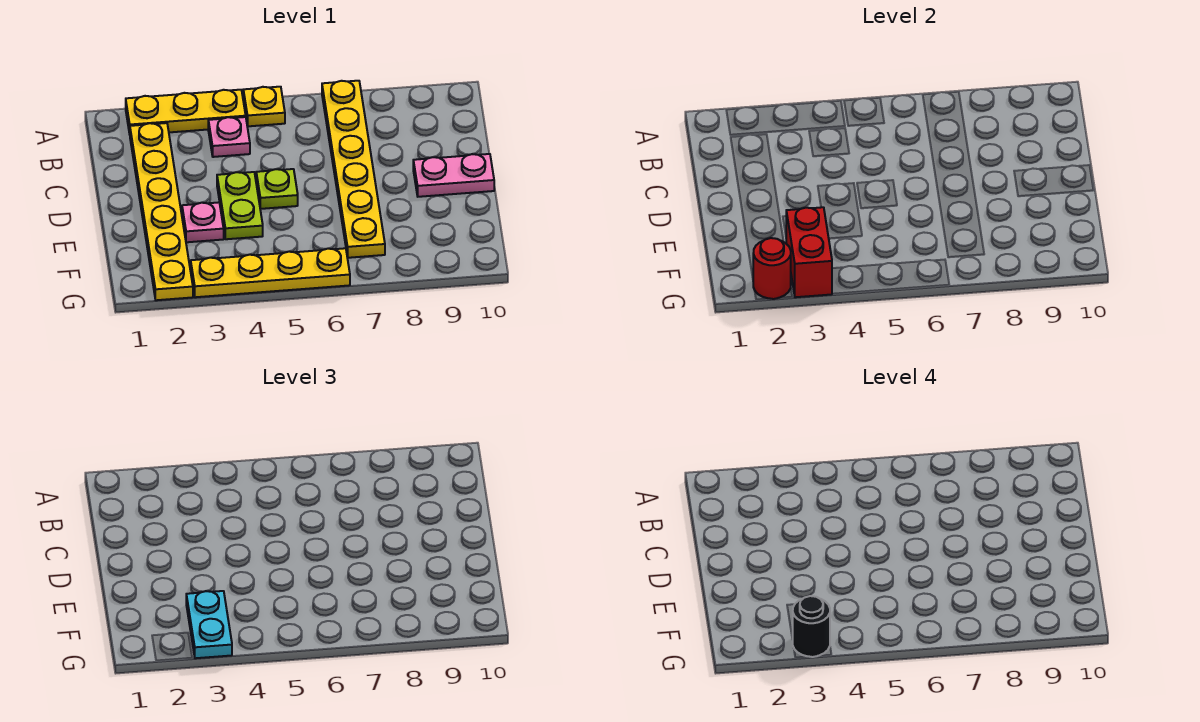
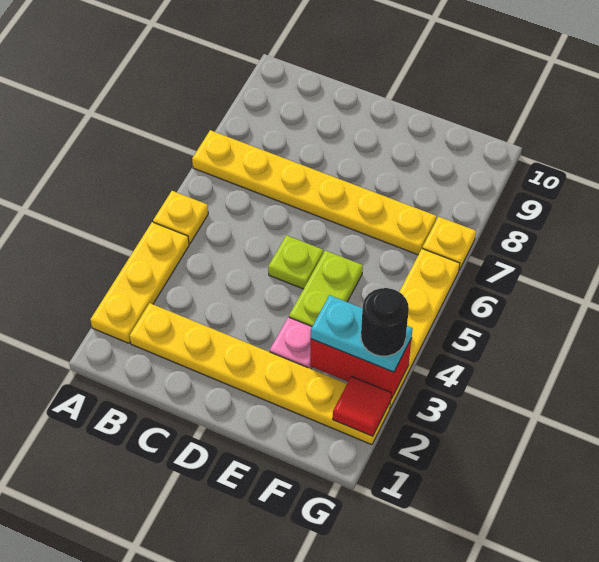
pink plate B4 level 1 -> none
lime plate D4:E4 level 1 -> lime plate E4:E5 level 1
pink plate D9:D10 level 1 -> none
red round brick G2 level 2 -> red tile G2 level 2
none -> yellow plate G7 level 1

